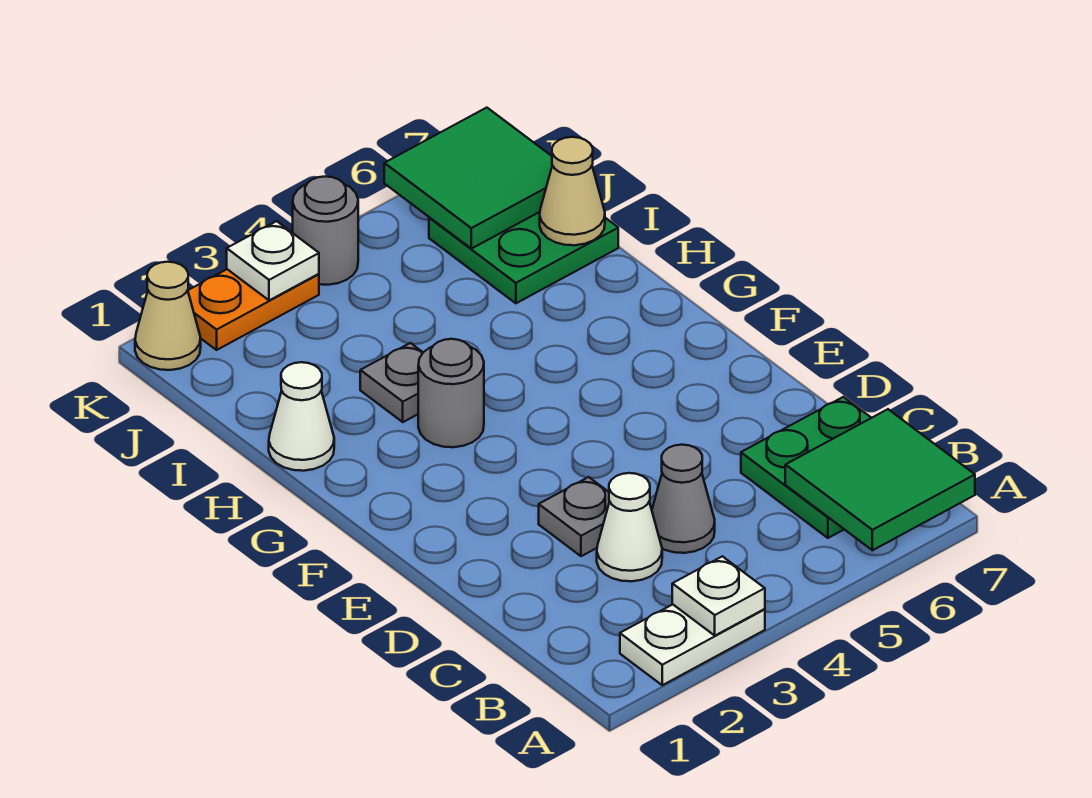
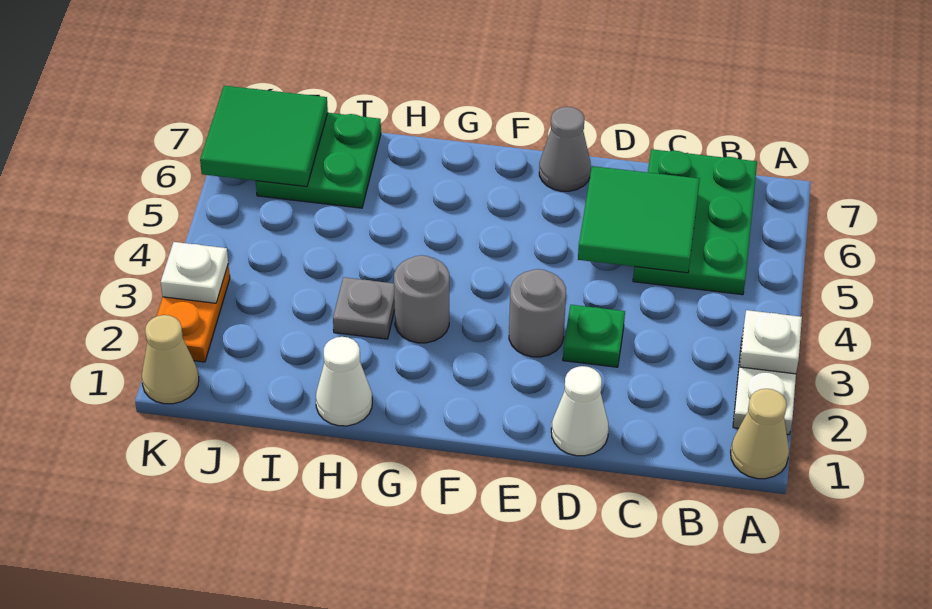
green tile A6:B7 level 2 -> green tile C5:D6 level 2
green plate B6:C7 level 1 -> green plate B5:C7 level 1
white cone C3 level 1 -> white cone D1 level 1
grey cone C4 level 1 -> grey cone E7 level 1
grey plate D3 level 1 -> green plate D3 level 1
tan cone I7 level 2 -> tan cone A1 level 1
grey round brick K4 level 1 -> grey round brick E3 level 1

